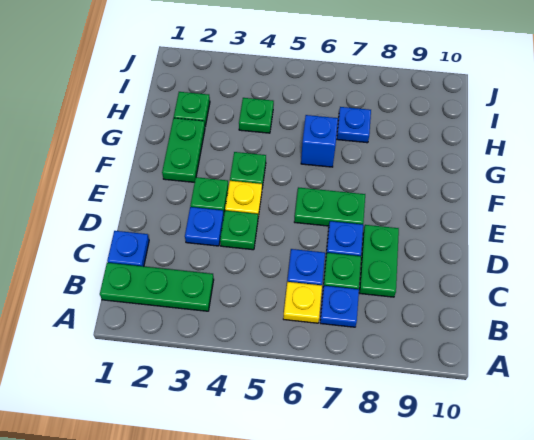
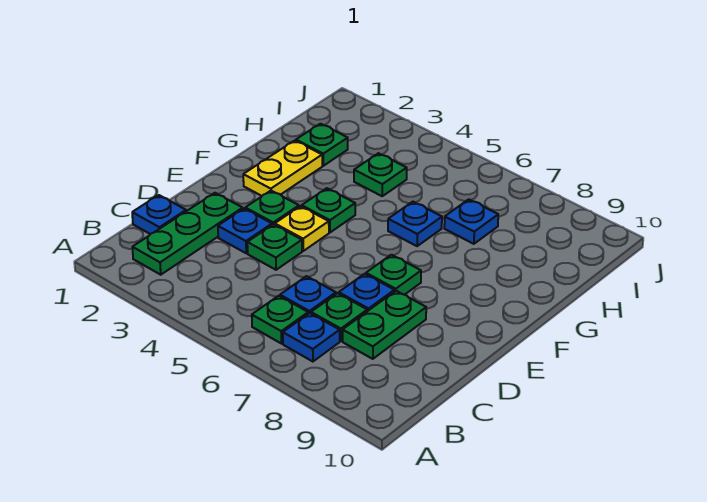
green plate B1:B3 level 1 -> green plate B2:D2 level 1
yellow plate B6 level 1 -> green plate B6 level 1
green plate E6:E7 level 1 -> green plate E7 level 1
green plate F2:G2 level 1 -> yellow plate F2:G2 level 1
blue brick G6 level 1 -> blue plate G6 level 1

